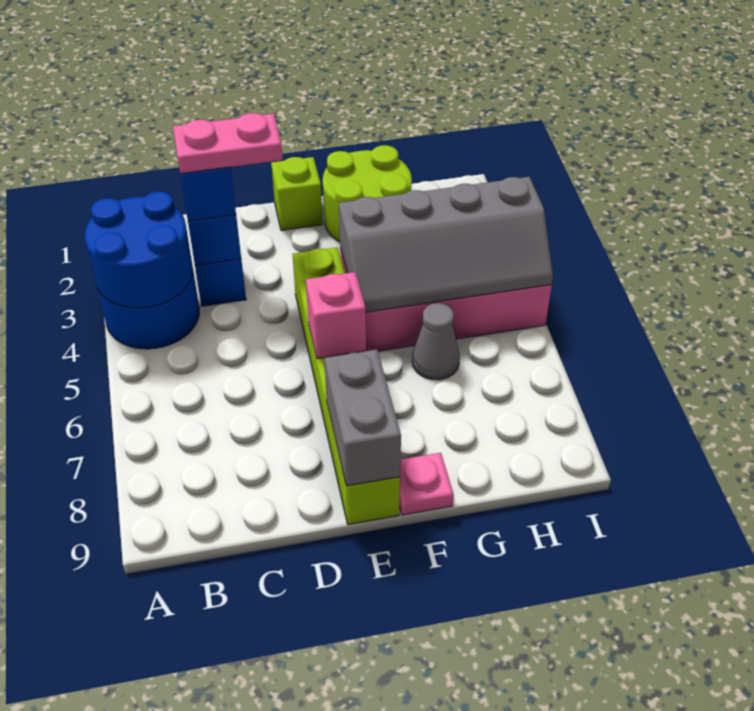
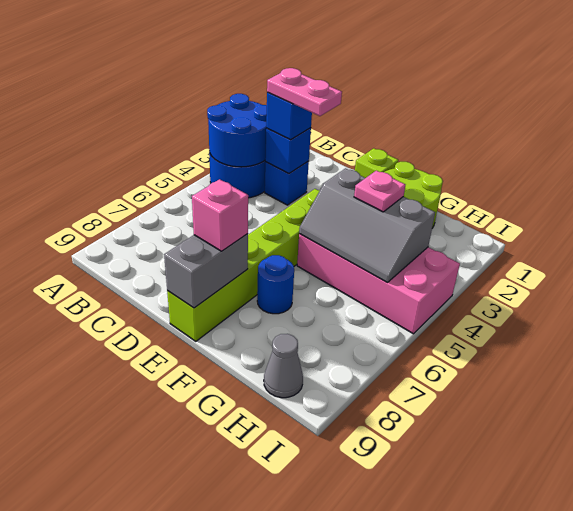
pink brick E6 level 2 -> pink brick E8 level 3
grey slope F4:I5 level 2 top 4 -> grey slope F4:H5 level 2 top 4
none -> blue round brick F7 level 1
pink plate F9 level 1 -> pink plate G4 level 3
grey cone G6 level 1 -> grey cone H9 level 1

